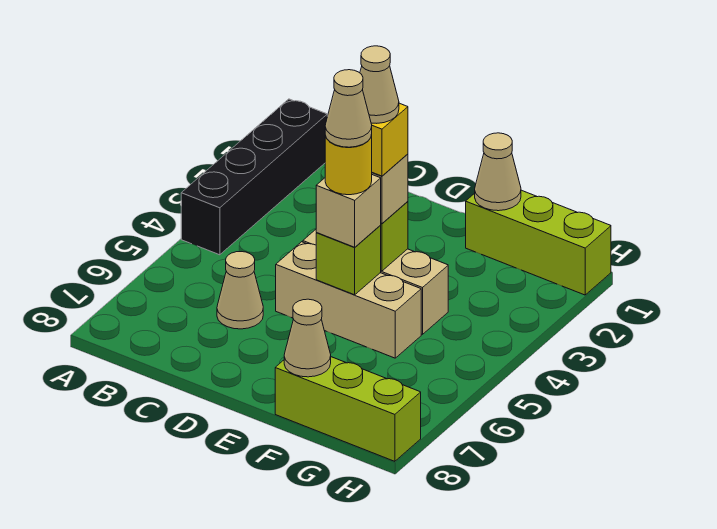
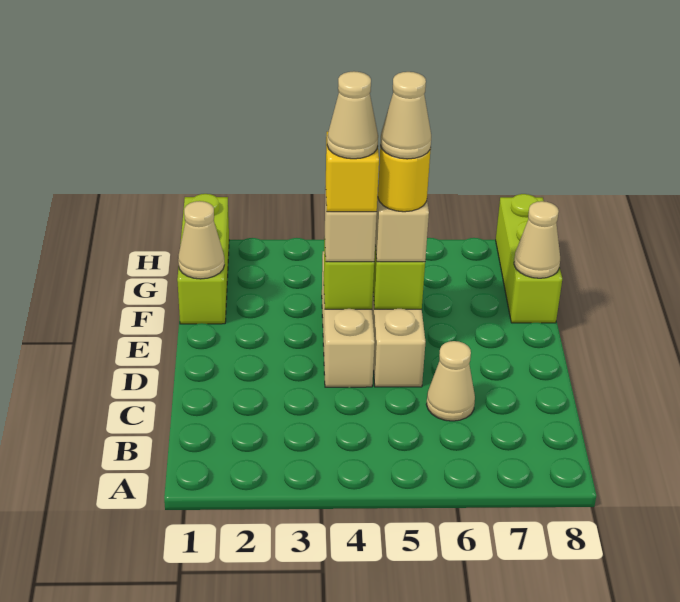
black brick A1:A4 level 1 -> none

